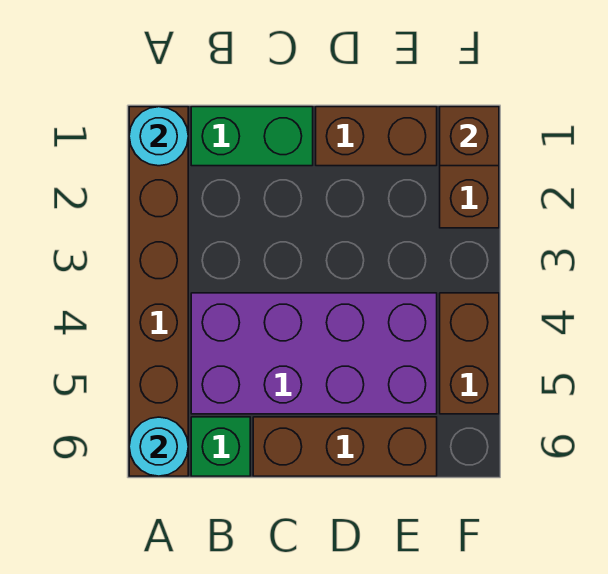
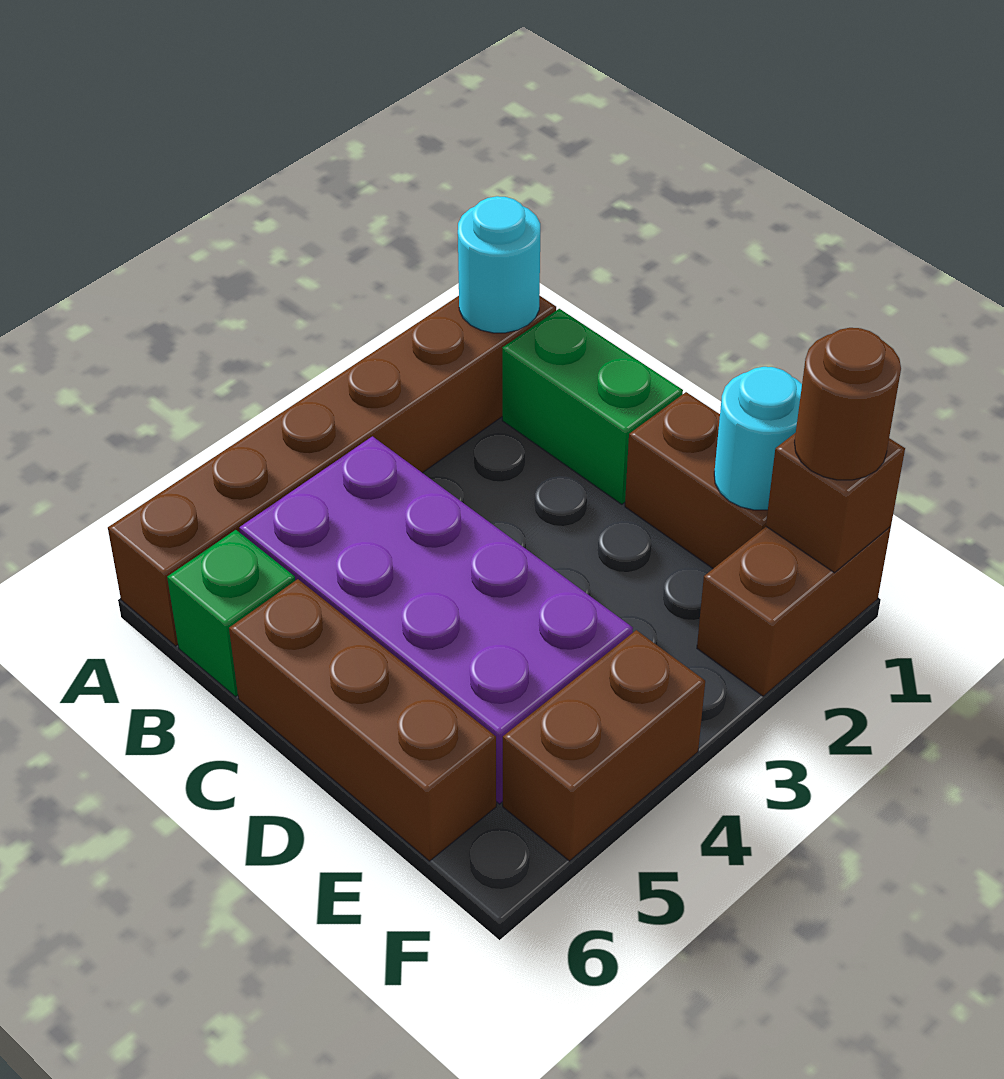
cyan round brick A6 level 2 -> cyan round brick E1 level 2
none -> brown round brick F1 level 3

